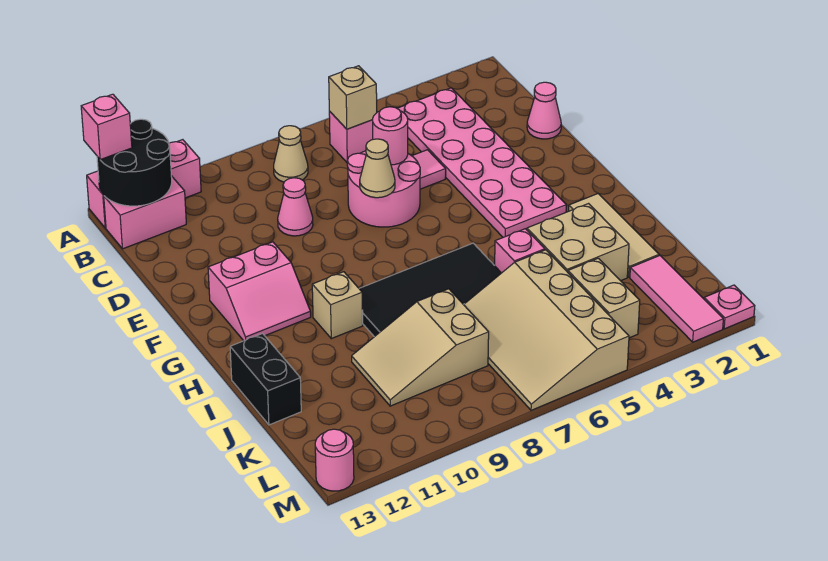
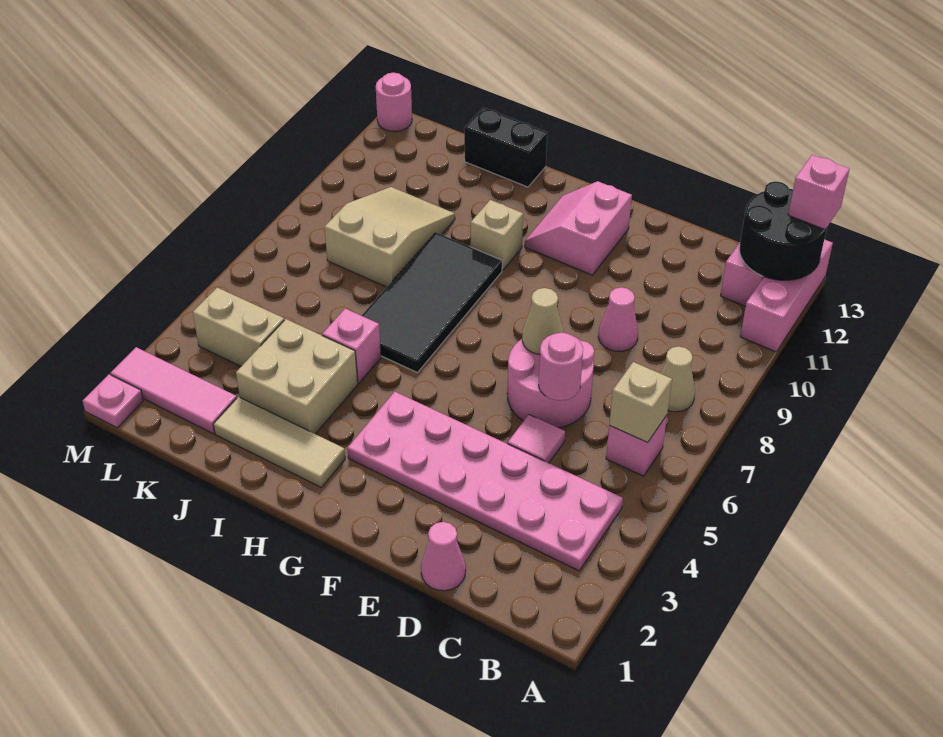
tan slope J5:M7 level 1 top 5 -> none

